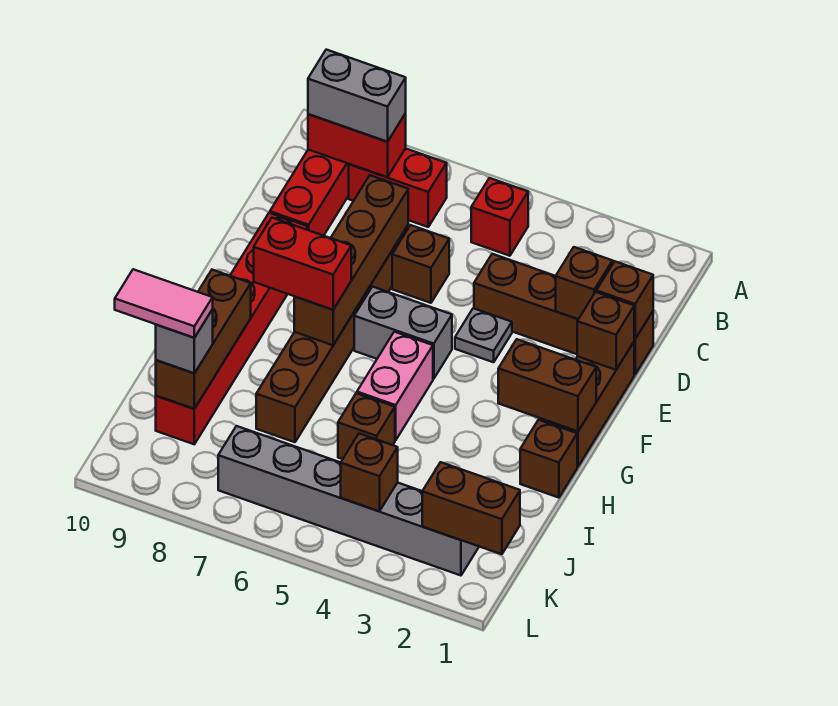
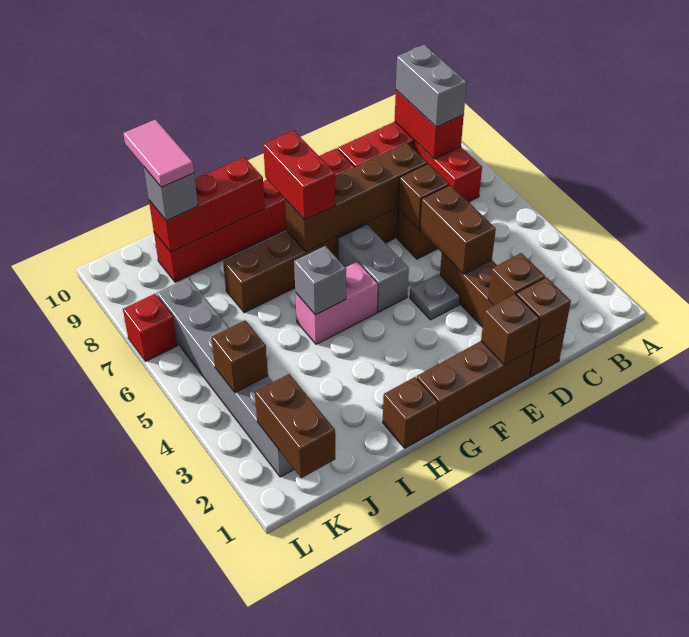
red brick B5 level 1 -> red brick L7 level 1
brown brick G1:G2 level 2 -> brown brick D4:D5 level 2
none -> grey brick H5 level 2
brown brick H9:J9 level 2 -> red brick H9:J9 level 2
brown brick I5 level 1 -> brown brick D6 level 2

